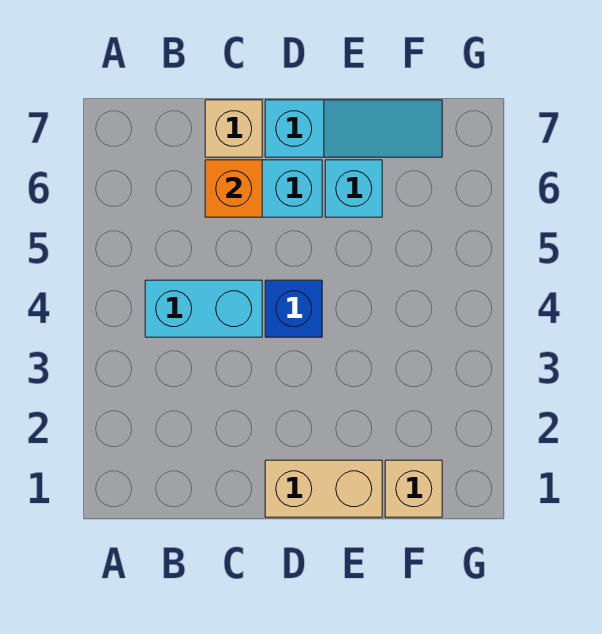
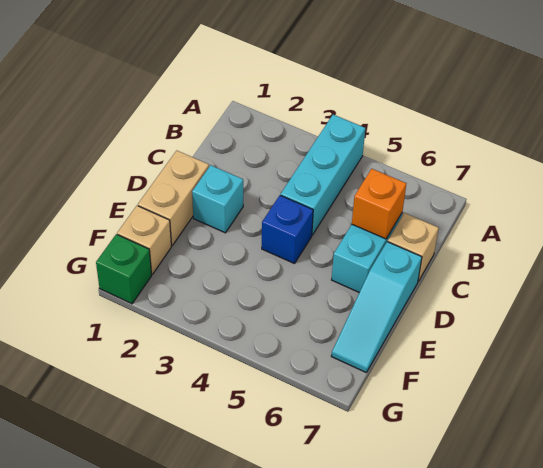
cyan brick B4:C4 level 1 -> cyan brick A4:C4 level 1
cyan brick E6 level 1 -> cyan brick D2 level 1
none -> green brick G1 level 1

